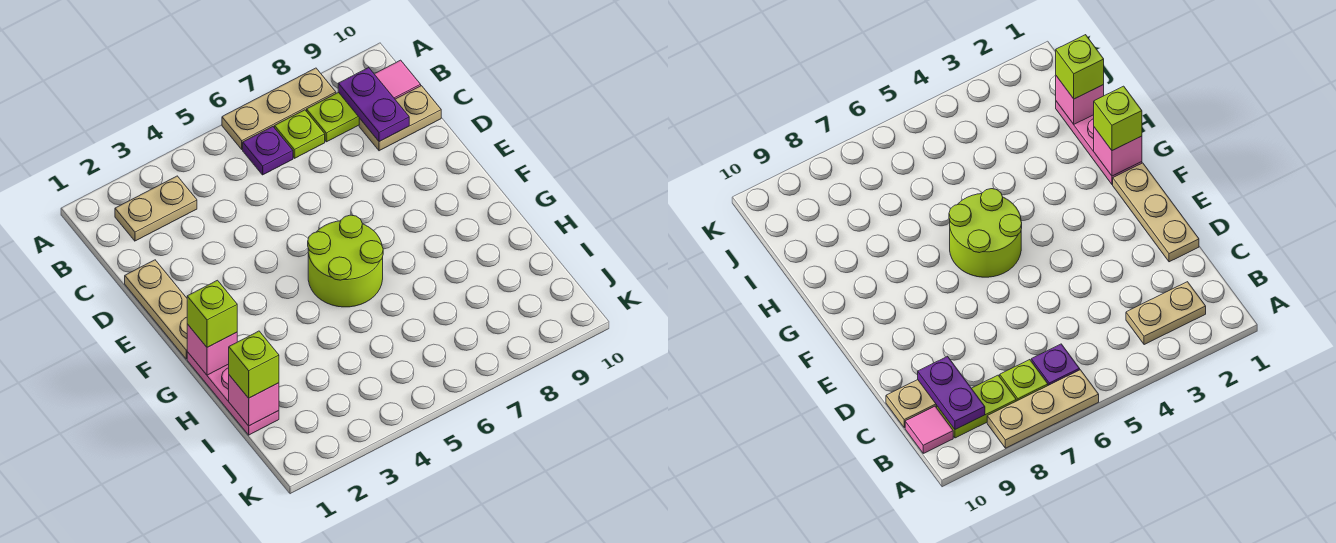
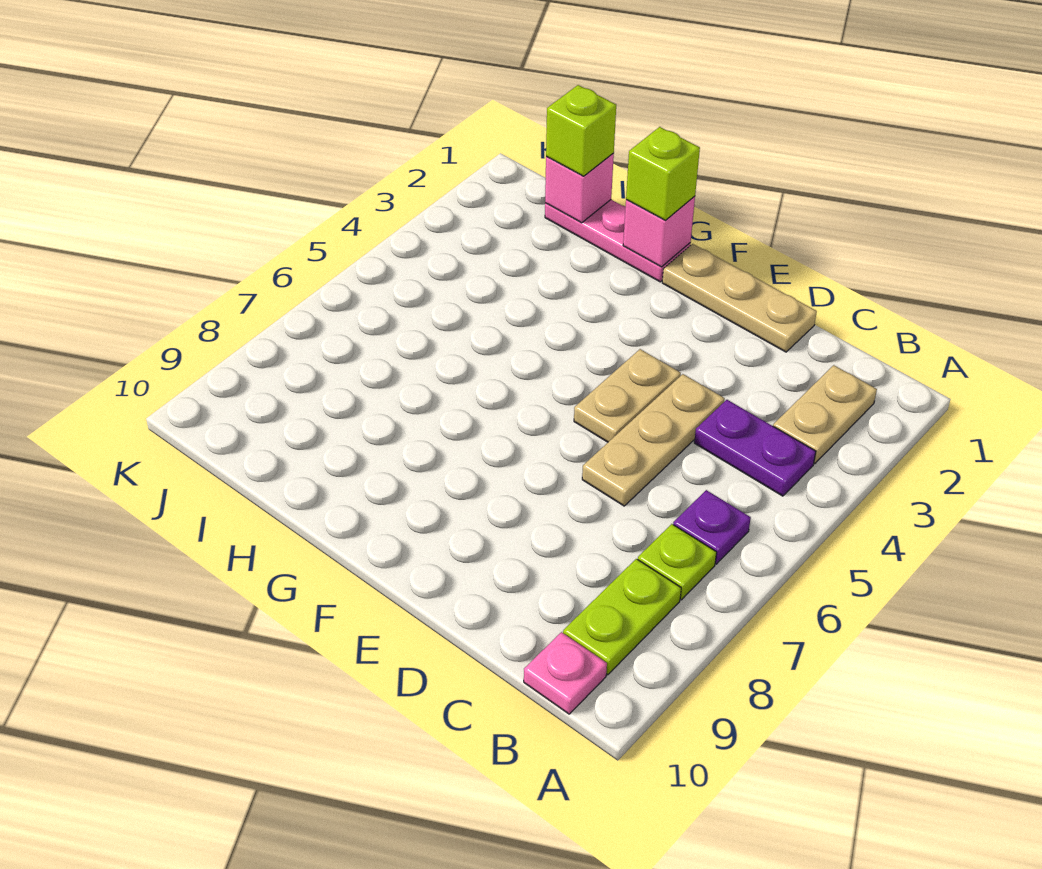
tan plate A6:A8 level 1 -> tan plate D4:D6 level 1
purple plate B9:C9 level 2 -> purple plate B4:C4 level 1
pink tile B10 level 1 -> pink plate B10 level 1
tan plate C9:C10 level 1 -> tan plate E4:E5 level 1
lime round brick F5:G6 level 1 -> none

